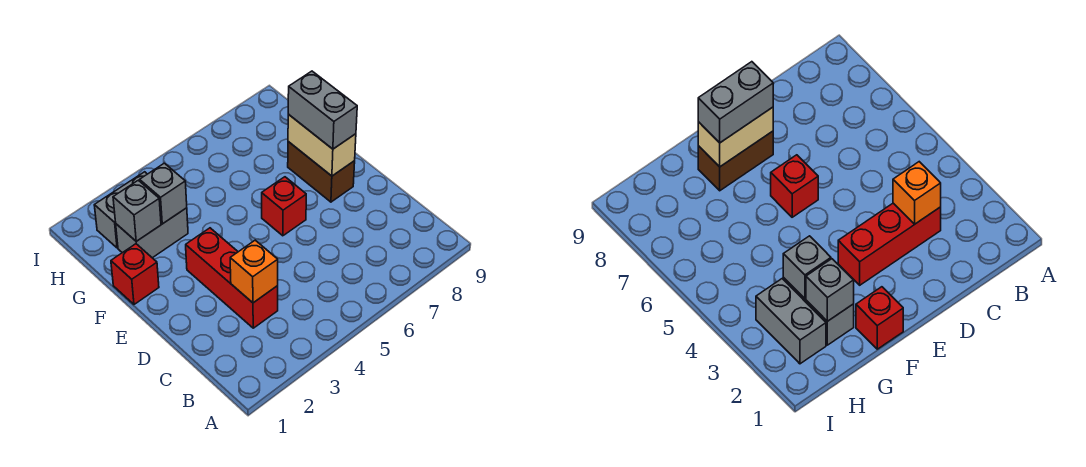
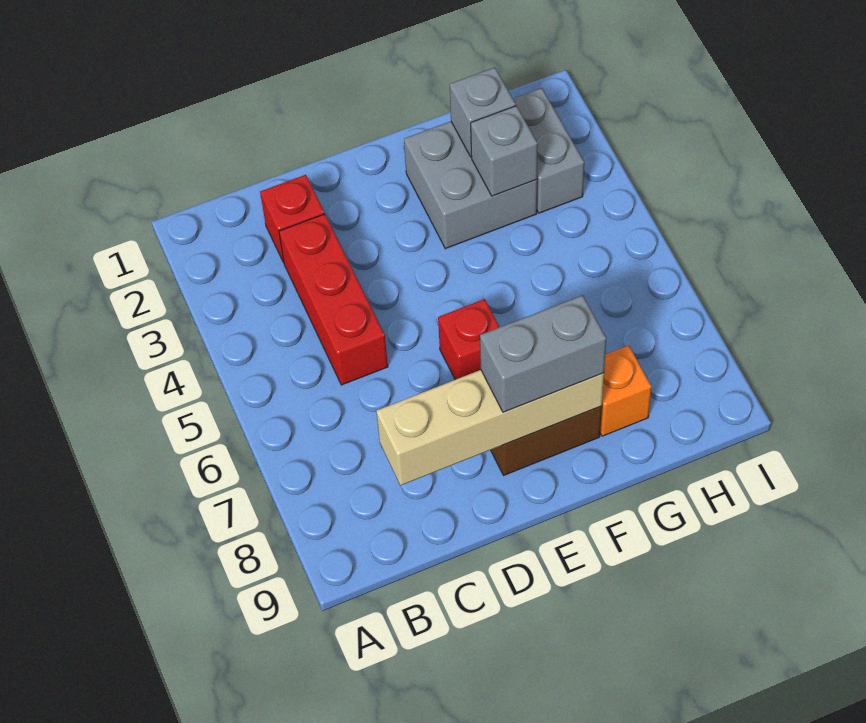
red brick C3:E3 level 1 -> red brick C3:C5 level 1
orange brick C3 level 2 -> orange brick G8 level 1
tan brick E8:F8 level 2 -> tan brick C8:F8 level 2
red brick F1 level 1 -> red brick C2 level 1
grey brick G2:G3 level 1 -> grey brick F2:G3 level 1

